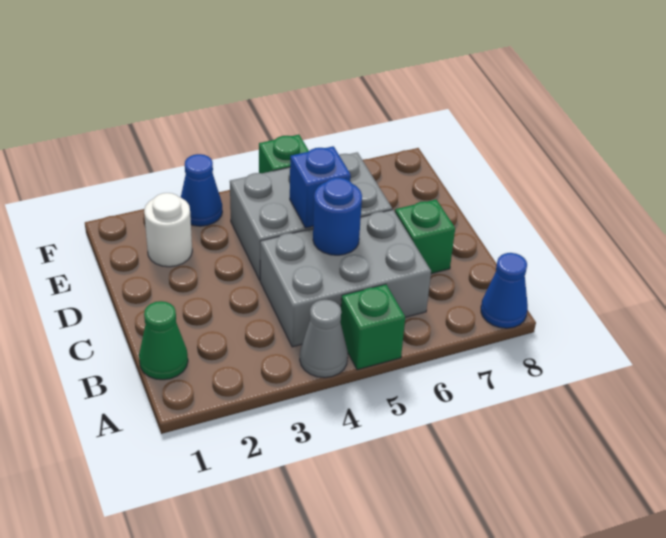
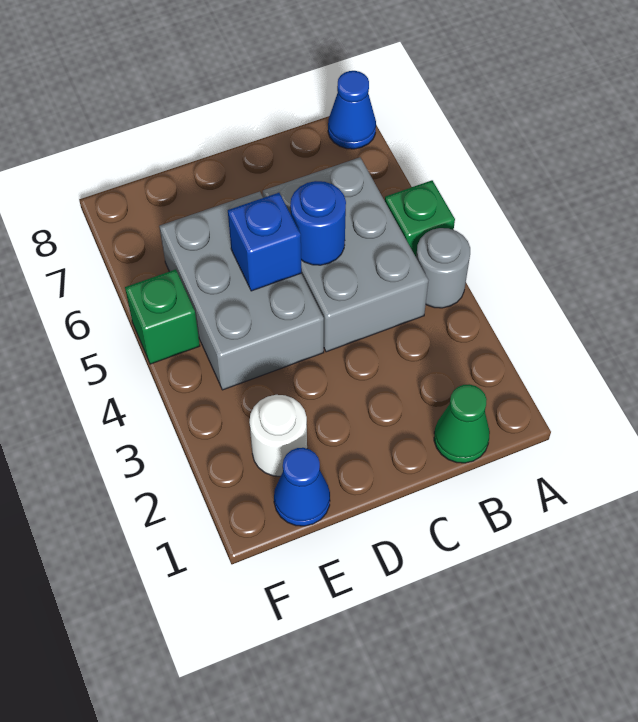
grey cone A4 level 1 -> grey round brick A4 level 1
green brick C7 level 1 -> none
blue cone F3 level 1 -> blue cone E1 level 1

